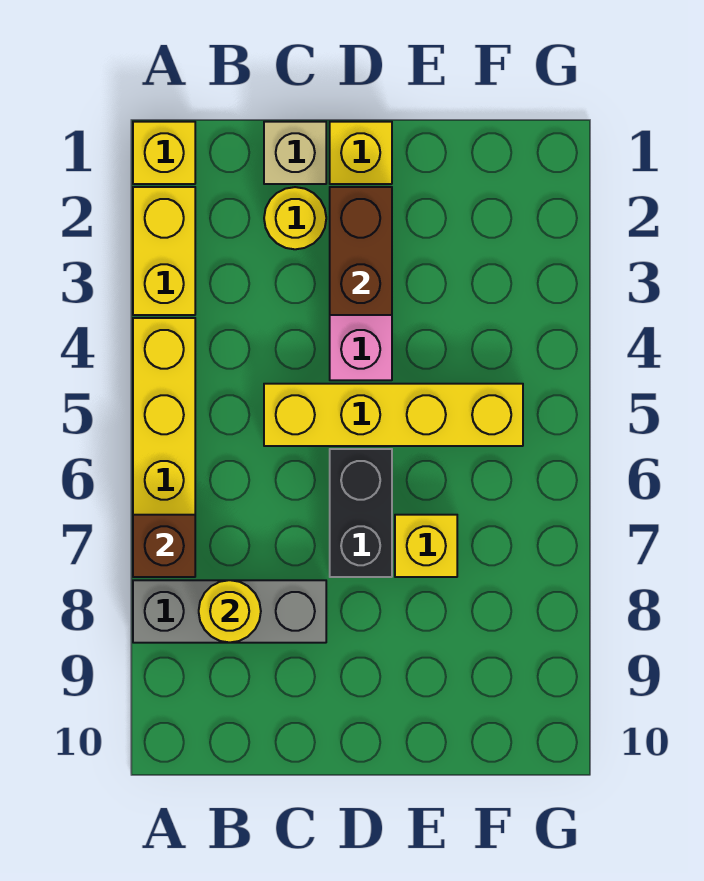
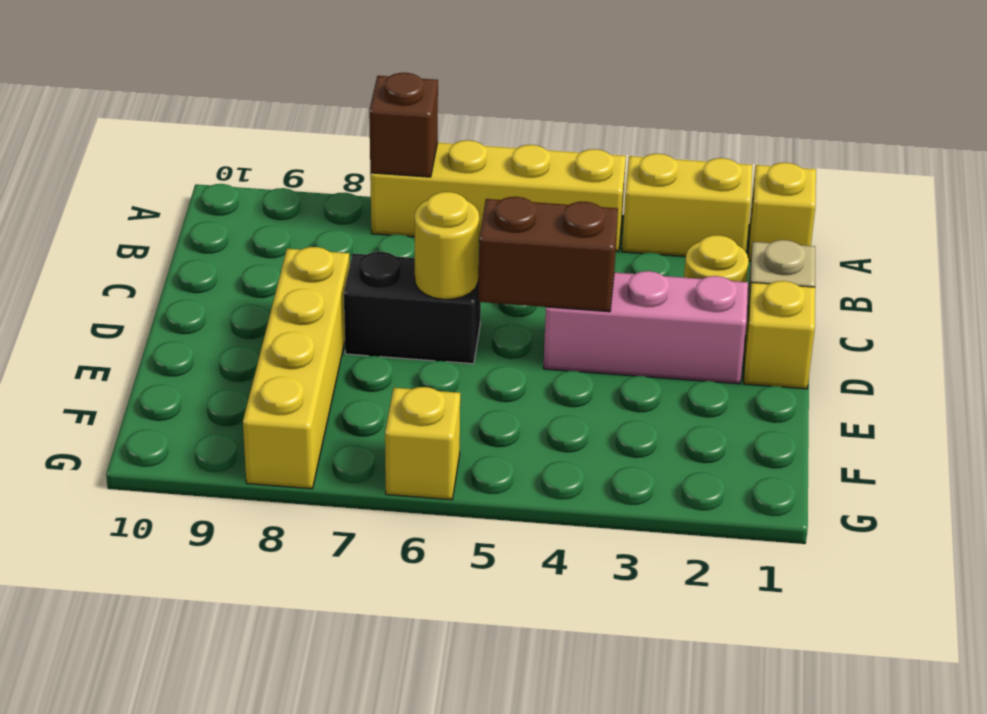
grey brick A8:C8 level 1 -> none
yellow round brick B8 level 2 -> yellow round brick D6 level 2
yellow brick C5:F5 level 1 -> yellow brick D8:G8 level 1
brown brick D2:D3 level 2 -> brown brick D4:D5 level 2
yellow brick E7 level 1 -> yellow brick G6 level 1

